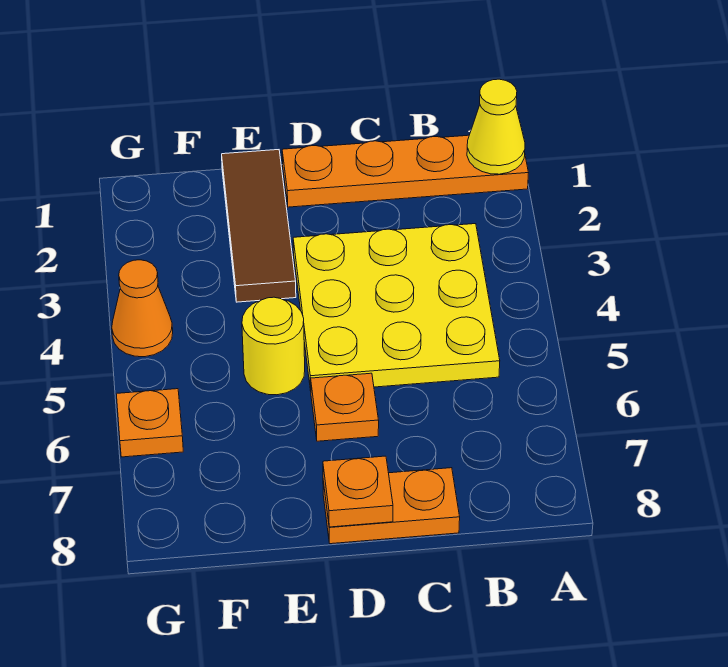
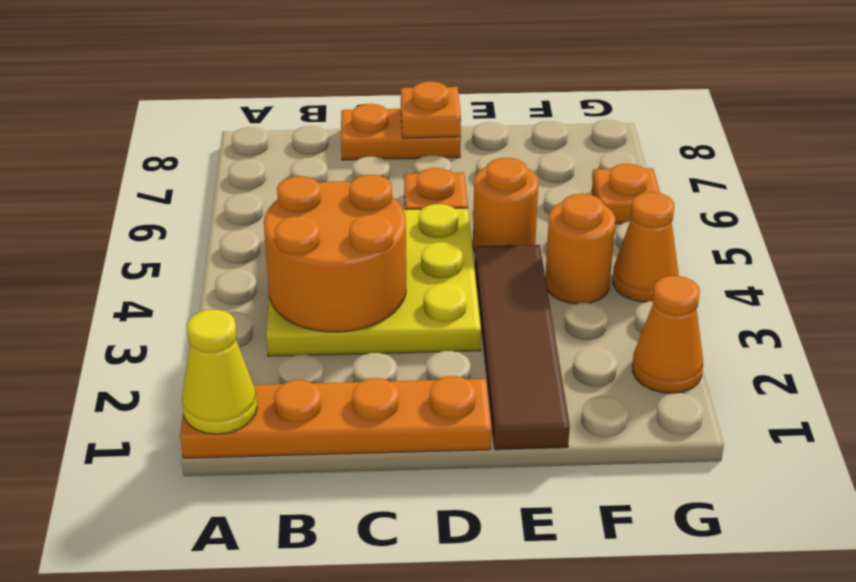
none -> orange round brick B3:C4 level 2
brown tile E1:E3 level 1 -> brown tile E1:E4 level 1
yellow round brick E5 level 1 -> orange round brick E5 level 1
none -> orange round brick F4 level 1
none -> orange cone G2 level 1

